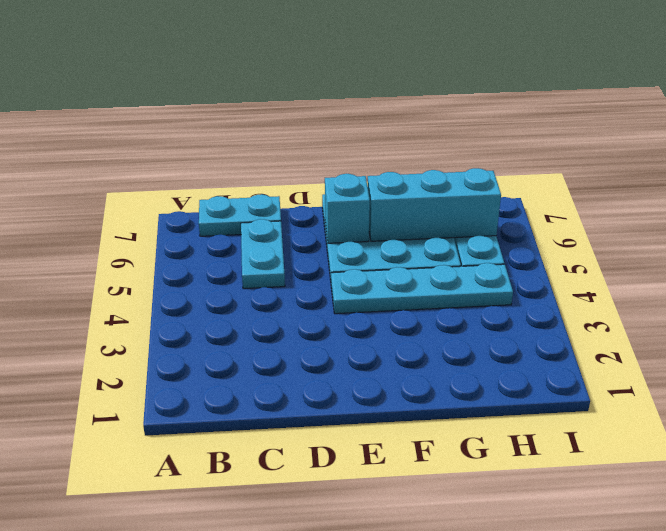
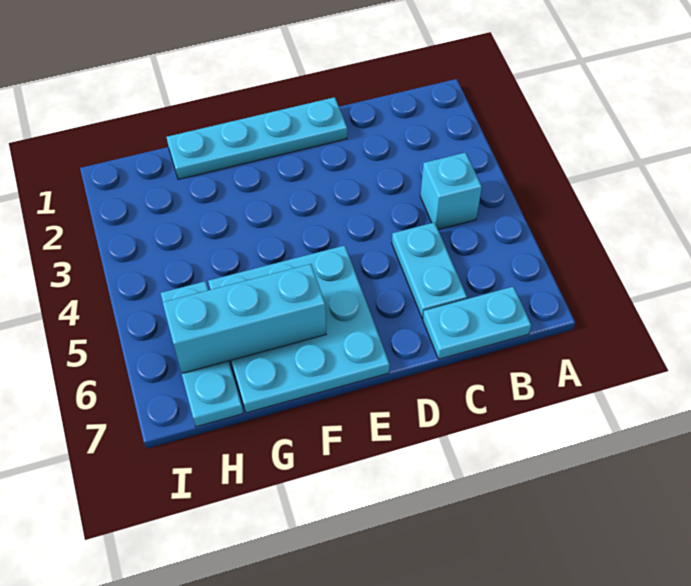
cyan plate E4:H4 level 1 -> cyan plate D1:G1 level 1
cyan brick E6 level 2 -> cyan brick B4 level 1

